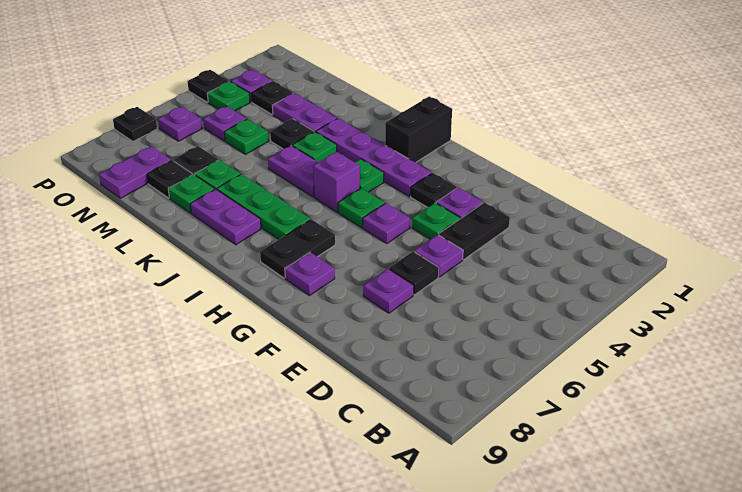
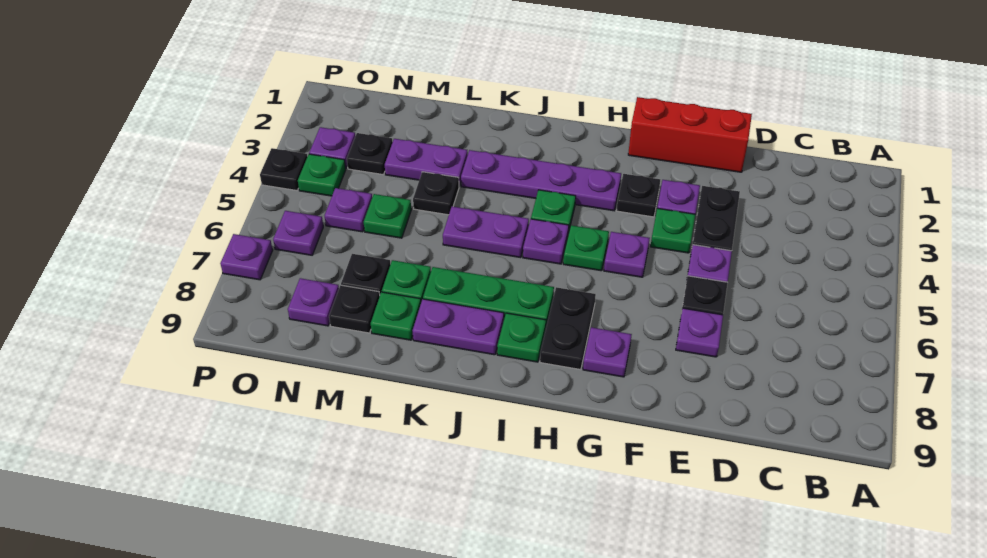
none -> red brick E1:G1 level 1
black brick I1:I2 level 1 -> none
purple brick I5 level 1 -> purple plate I5 level 1
green plate K4 level 1 -> green plate I8 level 1
purple plate N8:N9 level 1 -> purple plate N8 level 1
black plate P7 level 1 -> purple plate P7 level 1

